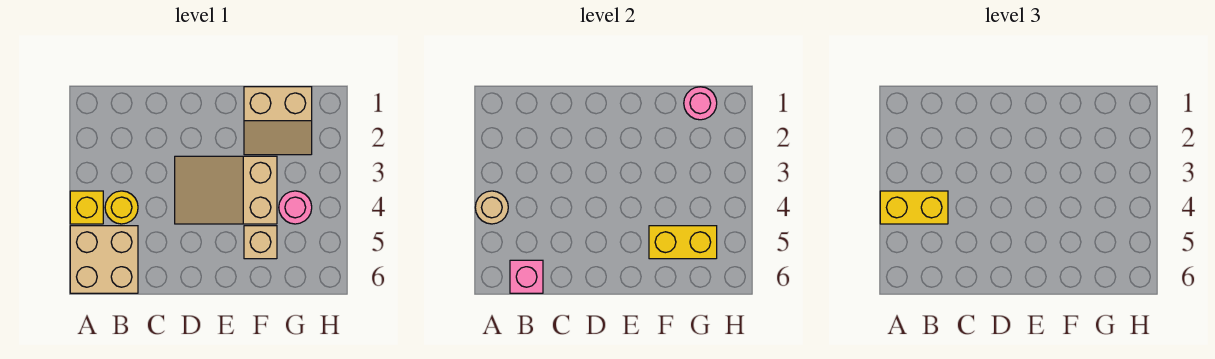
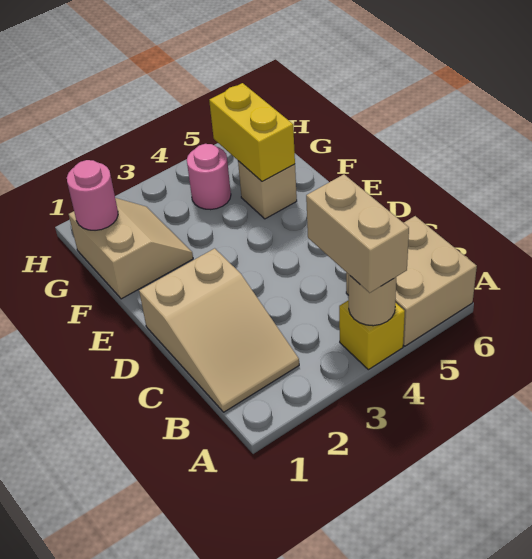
yellow brick A4:B4 level 3 -> tan brick A4:B4 level 3
yellow round brick B4 level 1 -> none
pink brick B6 level 2 -> none
tan slope D3:F4 level 1 top F -> tan slope B1:D2 level 1 top D

